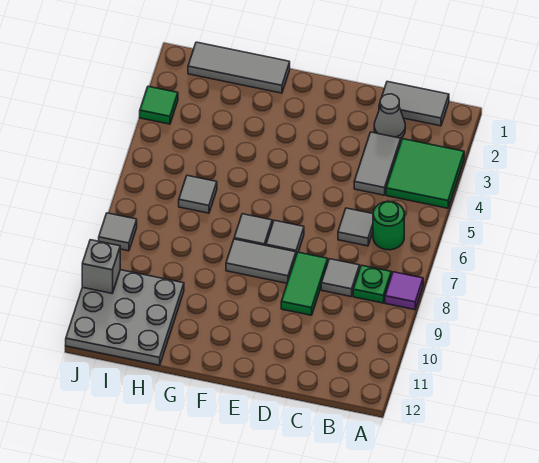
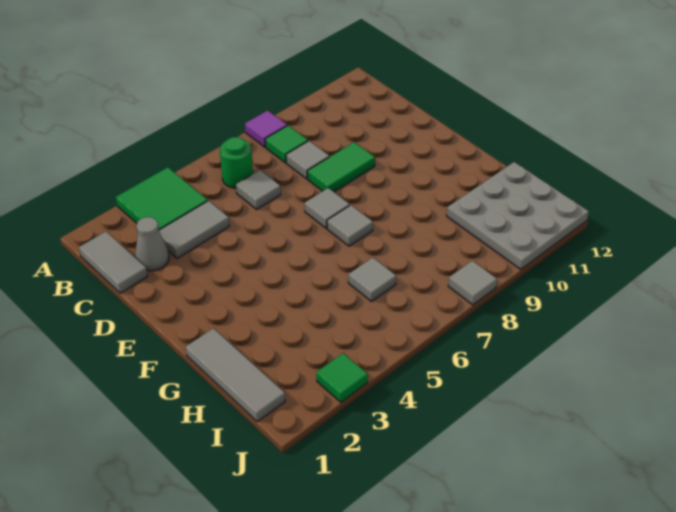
green plate B8 level 1 -> green tile B8 level 1
grey tile E8:F8 level 1 -> none
grey brick J10 level 2 -> none

